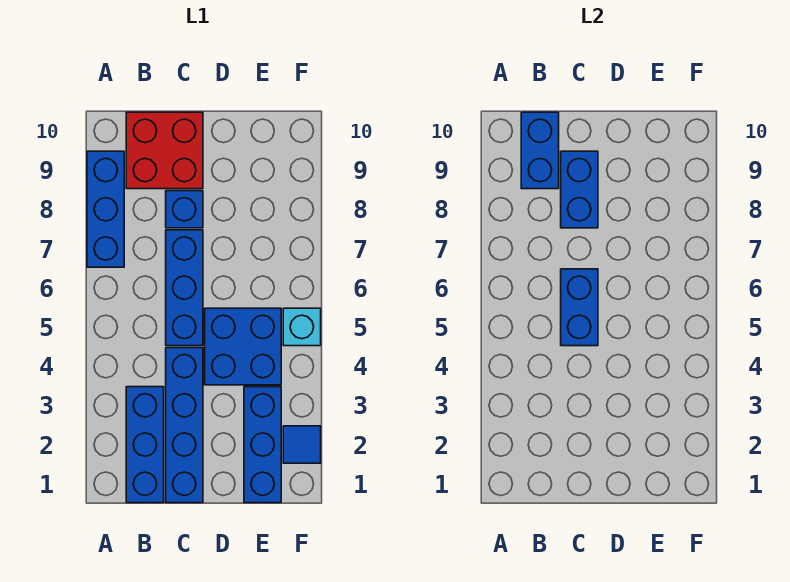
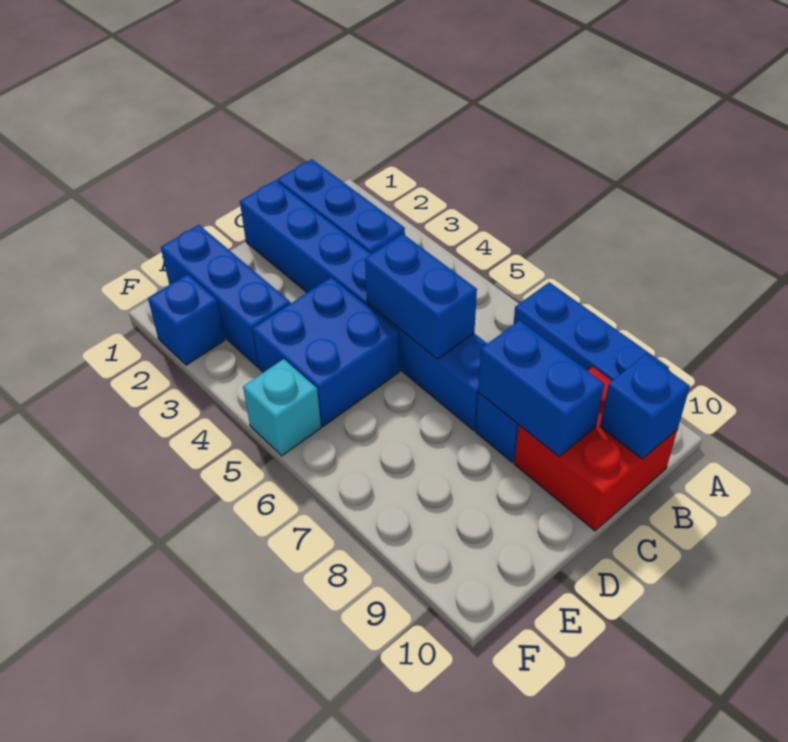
blue brick B9:B10 level 2 -> blue brick B10 level 2
blue tile F2 level 1 -> blue brick F2 level 1

